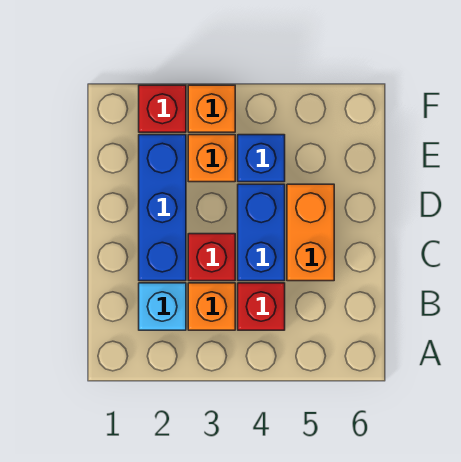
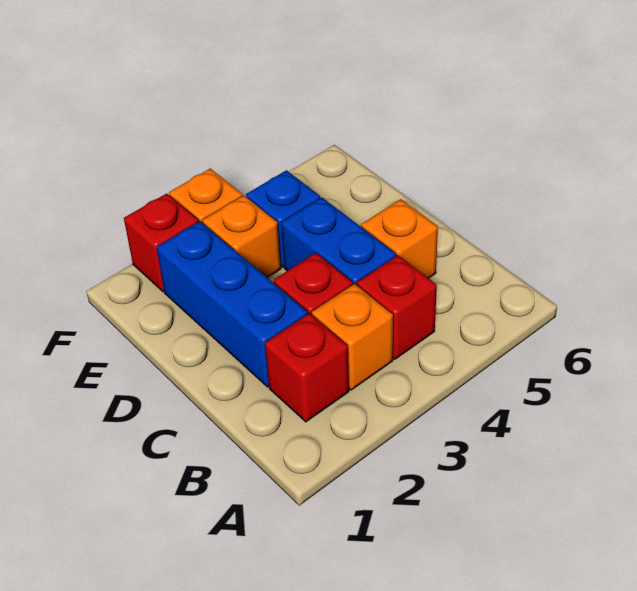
cyan brick B2 level 1 -> red brick B2 level 1
orange brick C5:D5 level 1 -> orange brick C5 level 1

